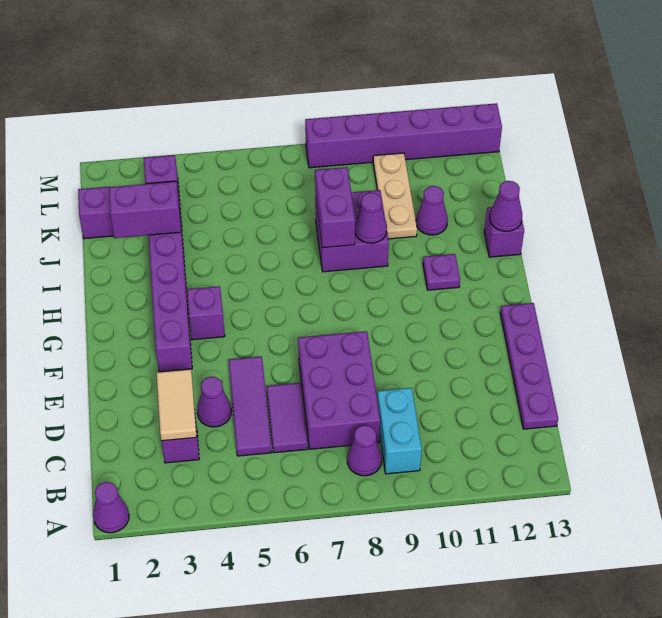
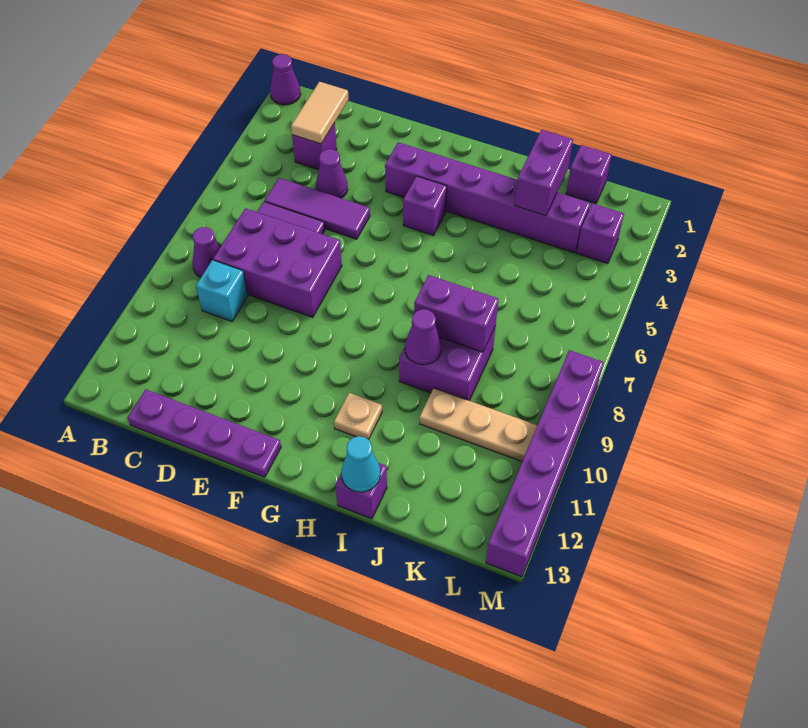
cyan brick B9:C9 level 1 -> cyan brick C9 level 1
tan tile C3:D3 level 2 -> tan tile C2:C3 level 2
purple plate H11 level 1 -> tan plate H11 level 1
purple cone I13 level 2 -> cyan cone I13 level 2
purple cone J11 level 1 -> none

